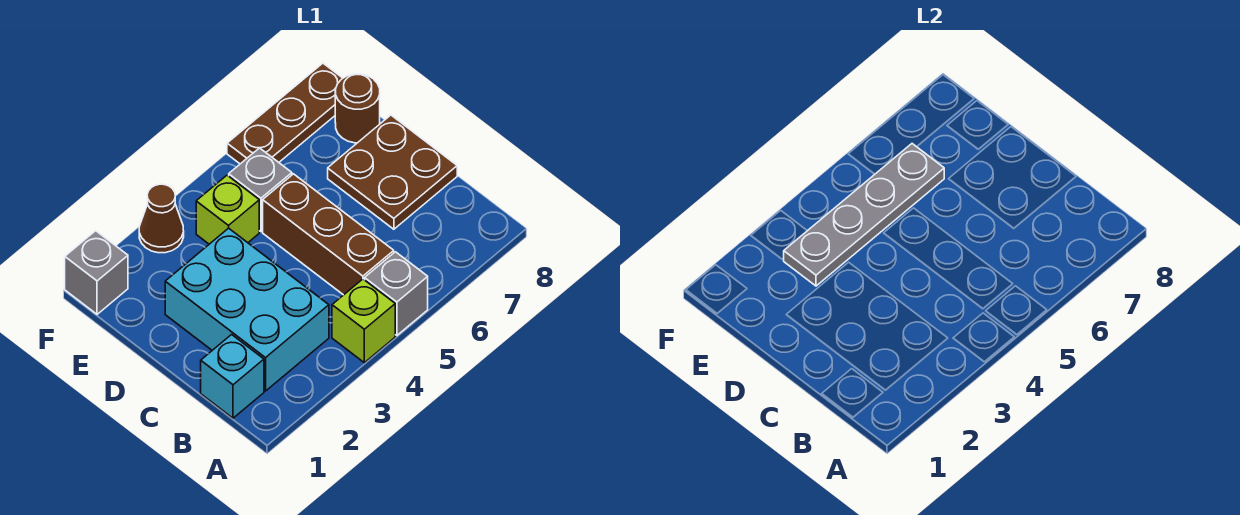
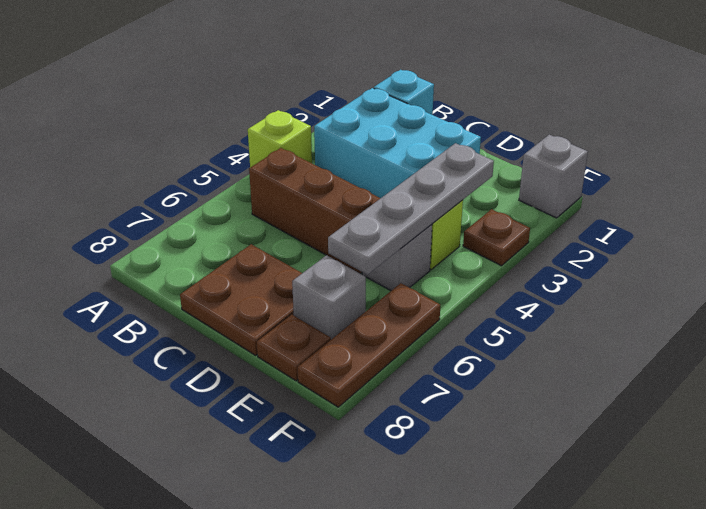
grey brick A5 level 1 -> grey brick E7 level 1
brown round brick E8 level 1 -> brown plate E8 level 1
brown cone F3 level 1 -> brown plate F3 level 1

